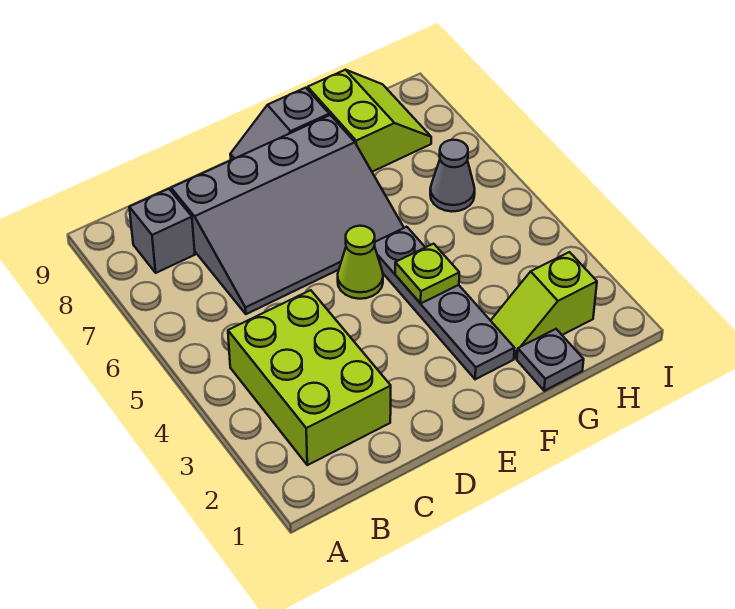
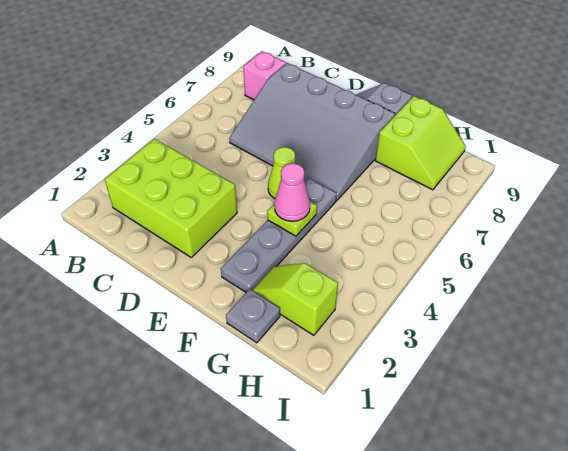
lime brick B2:C4 level 1 -> lime brick B2:D3 level 1
grey brick B8 level 1 -> pink brick B8 level 1
none -> pink cone F4 level 3
grey cone H6 level 1 -> none

